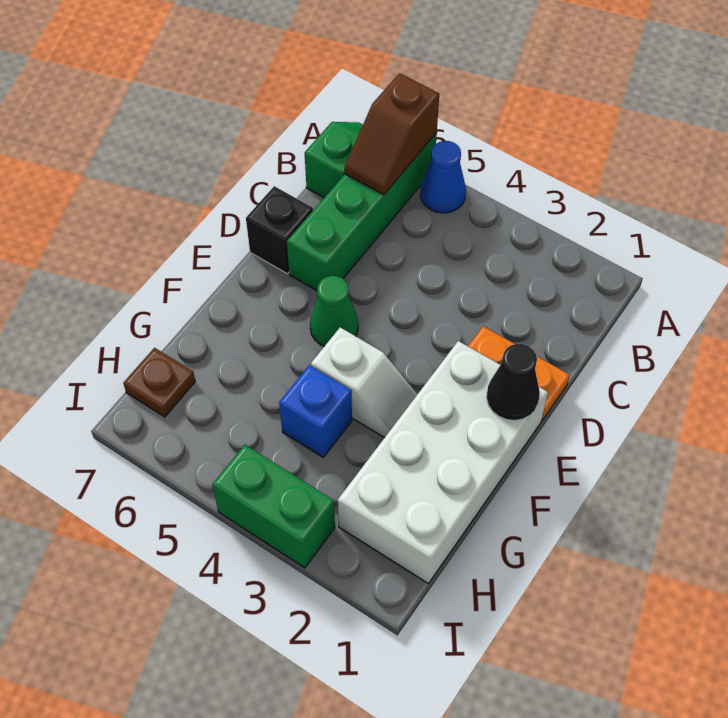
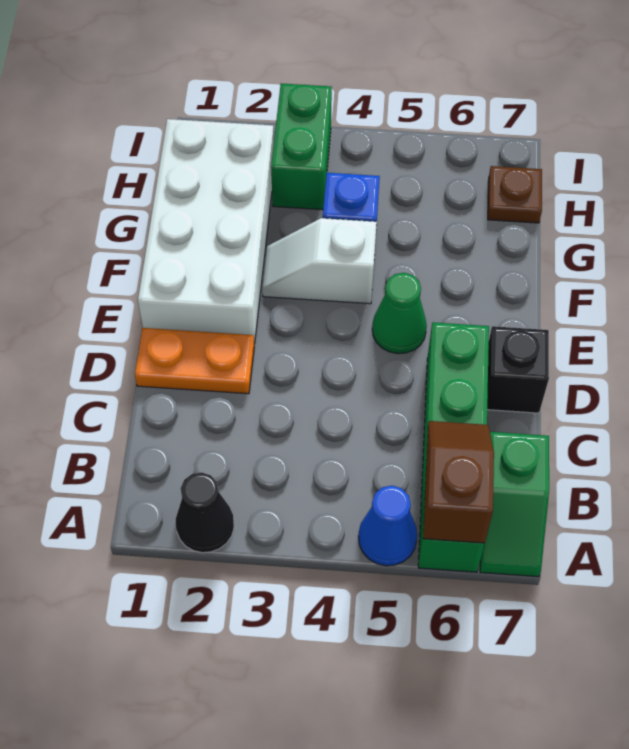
black cone E1 level 2 -> black cone A2 level 1
green brick I3:I4 level 1 -> green brick H3:I3 level 1

